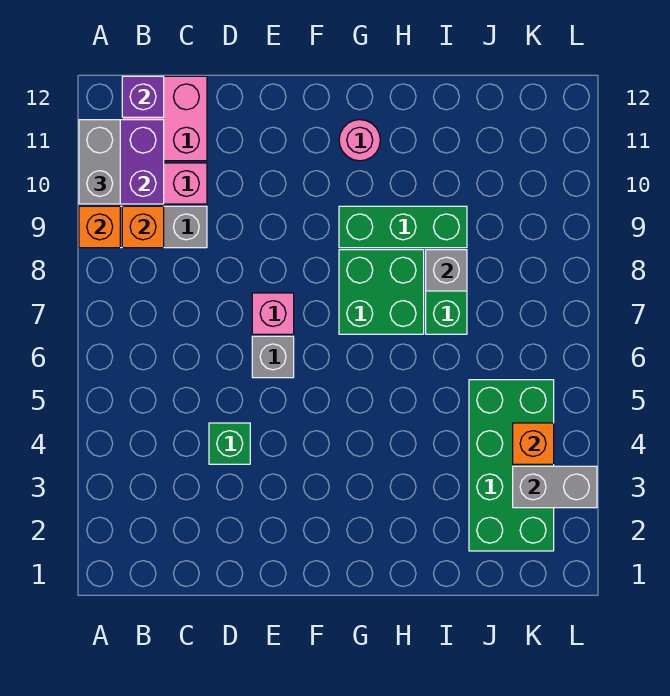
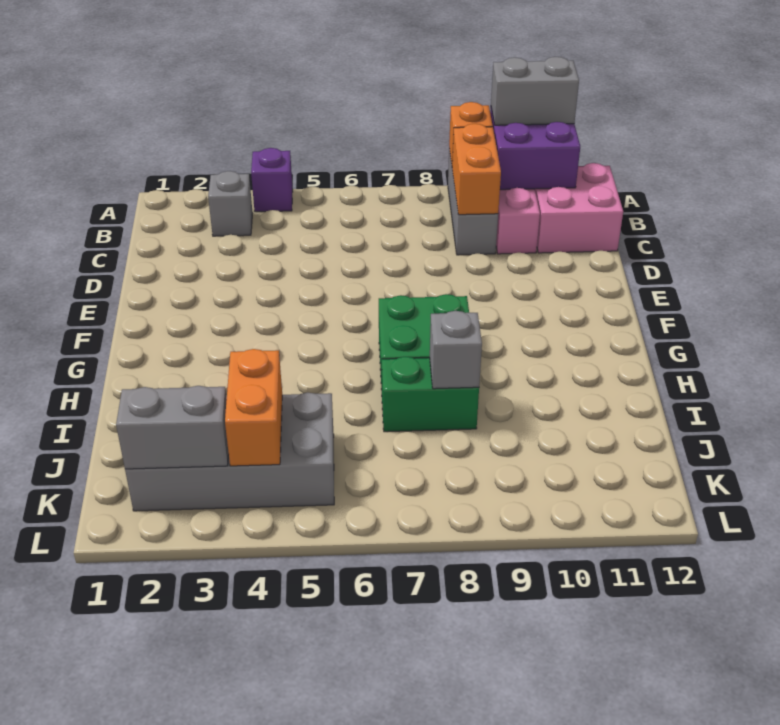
orange brick B9 level 2 -> orange brick B9:C9 level 2
purple brick B12 level 2 -> purple brick A4 level 1
green brick D4 level 1 -> none
grey brick E6 level 1 -> grey brick B3 level 1
pink brick E7 level 1 -> none
green brick G9:I9 level 1 -> none
pink round brick G11 level 1 -> none
green brick J2:K5 level 1 -> grey brick J2:K5 level 1
grey brick K3:L3 level 2 -> grey brick K2:K3 level 2
orange brick K4 level 2 -> orange brick J4:K4 level 2

